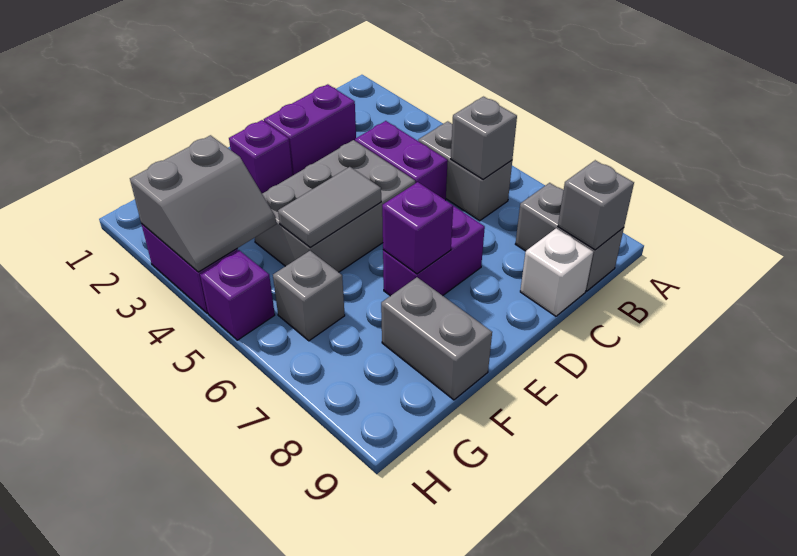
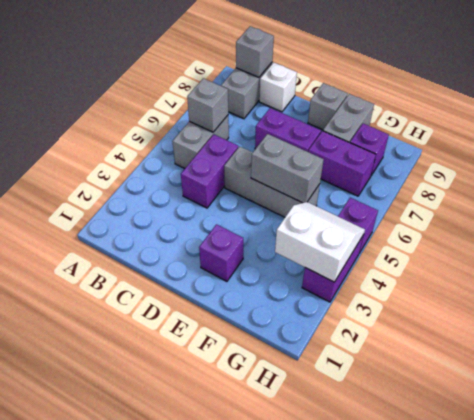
purple brick C2:D2 level 1 -> purple brick F7:G7 level 1
grey brick D4:F5 level 1 -> grey brick D5:F5 level 1
grey tile E5:F5 level 2 -> grey brick E5:F5 level 2
purple brick E7 level 2 -> purple brick G8 level 1
grey slope G3:H4 level 2 top 3 -> white slope G3:H4 level 2 top 3
grey brick G6 level 1 -> grey brick E9 level 1

